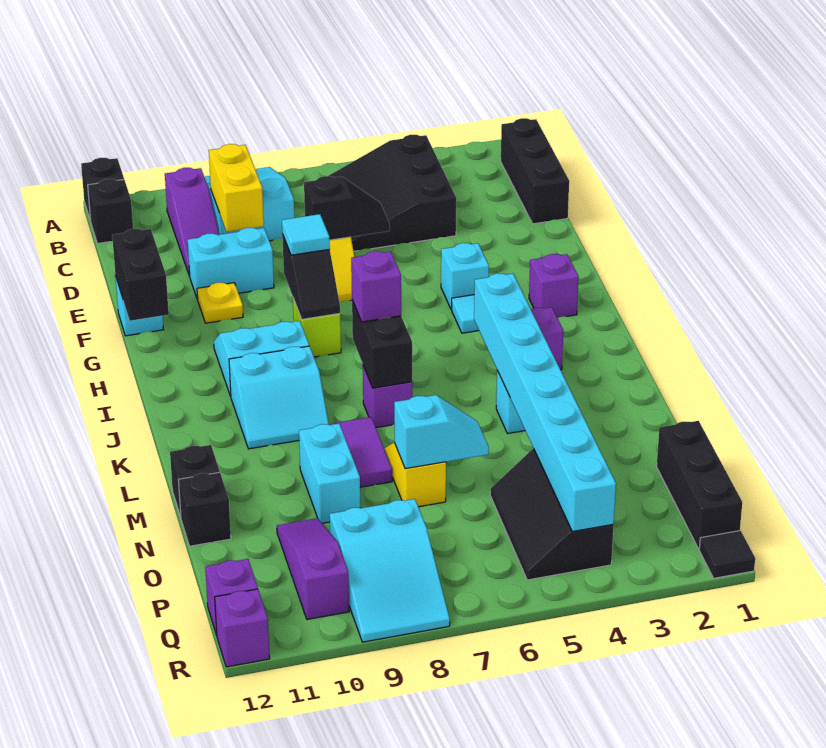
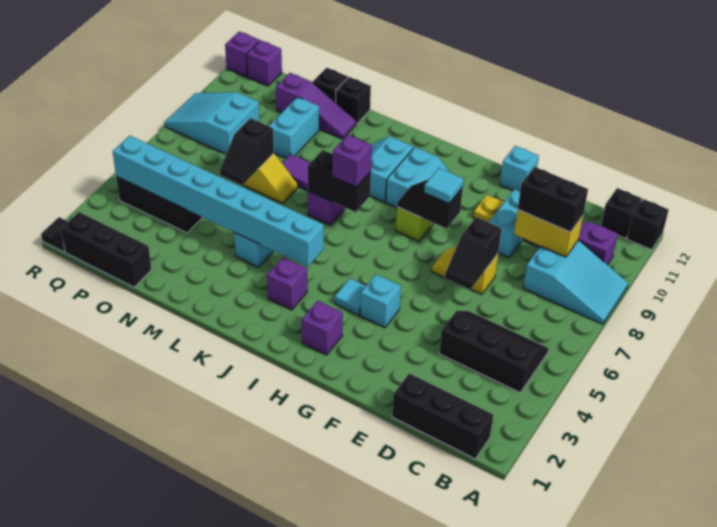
black slope B4:D6 level 1 top 4 -> black slope B4:D5 level 1 top 4
black brick F12:G12 level 2 -> black brick C9:D9 level 3
cyan brick M9:N9 level 1 -> cyan brick N9:N10 level 1
cyan slope N6:N7 level 2 top 7 -> black slope N6:N7 level 2 top 7
purple slope O10:Q10 level 1 top Q -> purple slope M11:O11 level 1 top O

